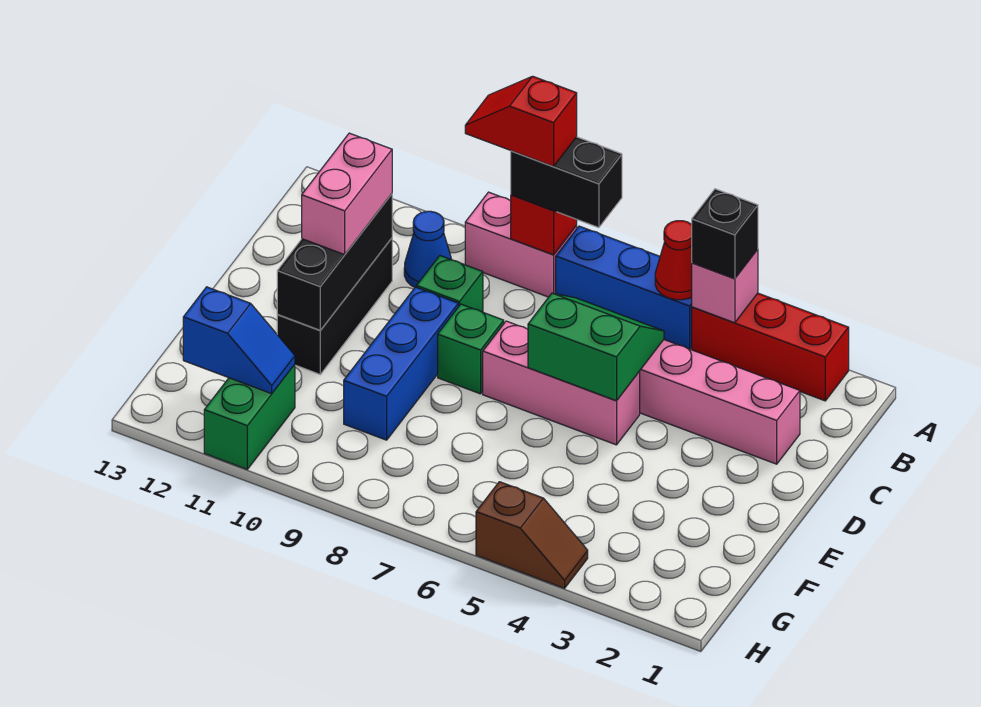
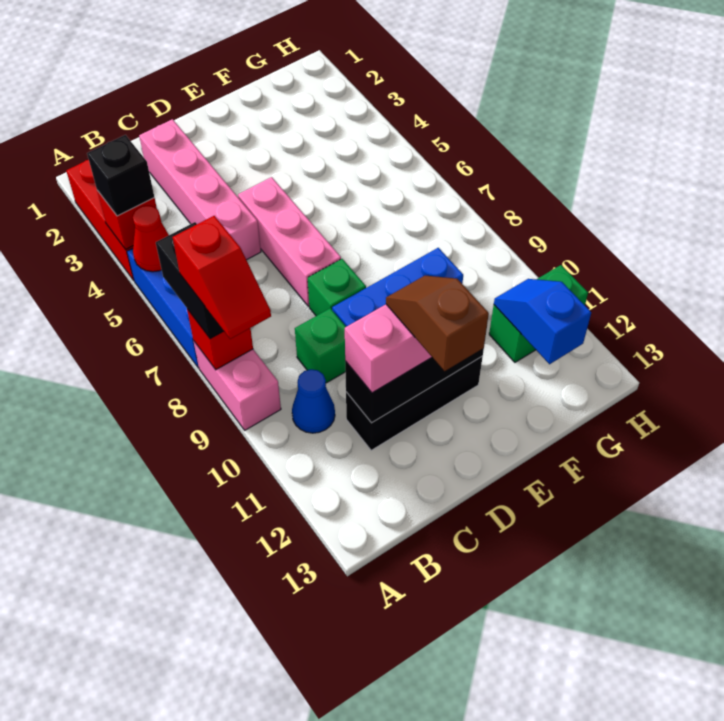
pink brick A4 level 2 -> red brick A4 level 2
green slope C5:D6 level 2 top D -> none
brown slope H4:H5 level 1 top 5 -> brown slope D11:D12 level 4 top 12

